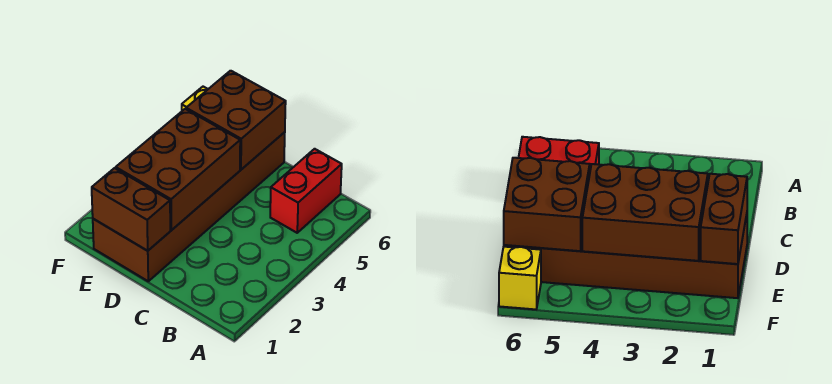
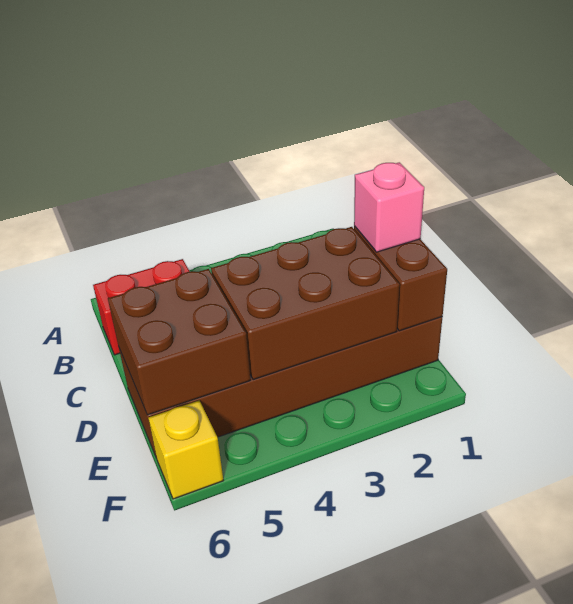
none -> pink brick D1 level 3

